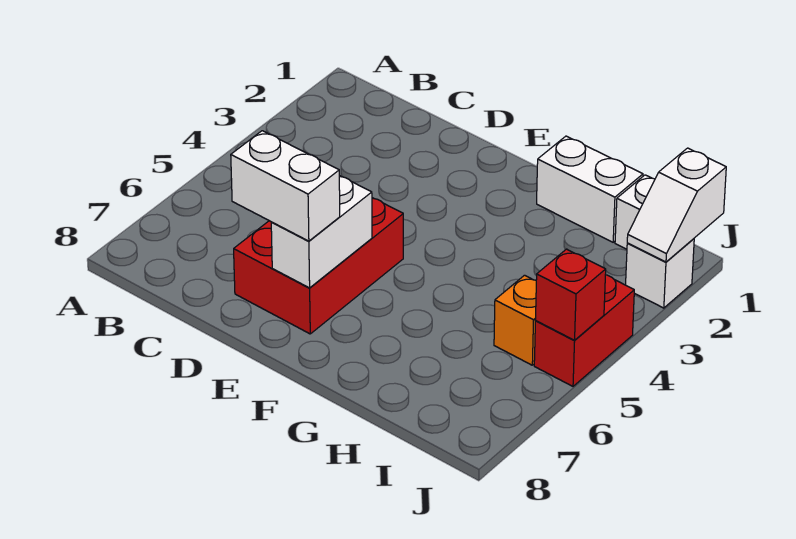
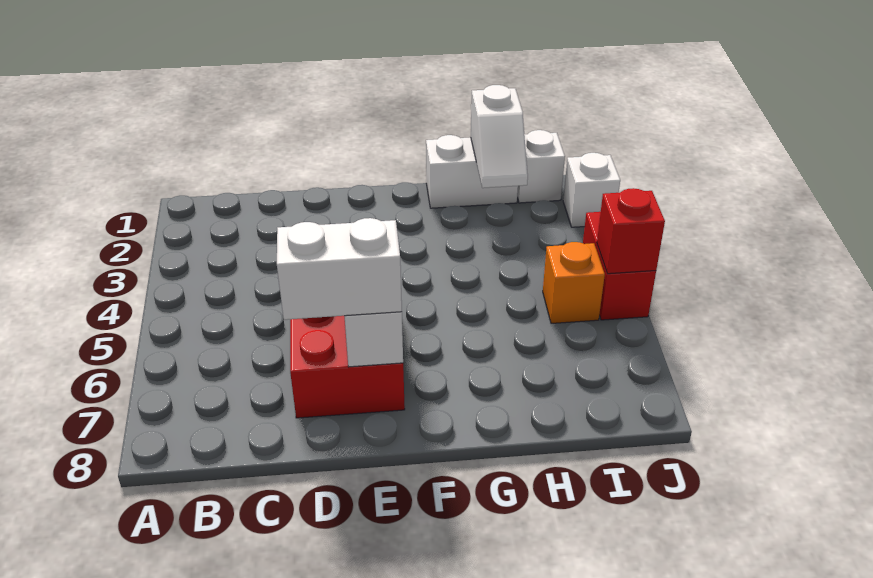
white slope J1:J2 level 2 top 1 -> white slope H1:H2 level 2 top 1

